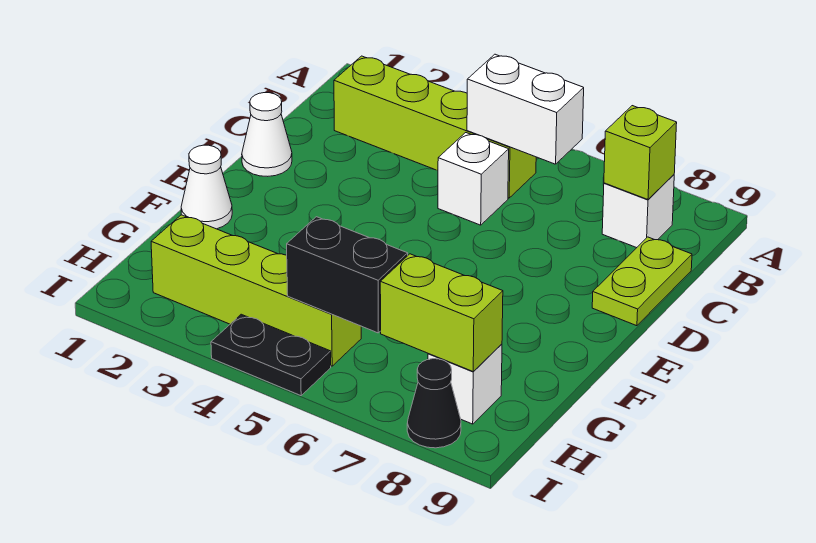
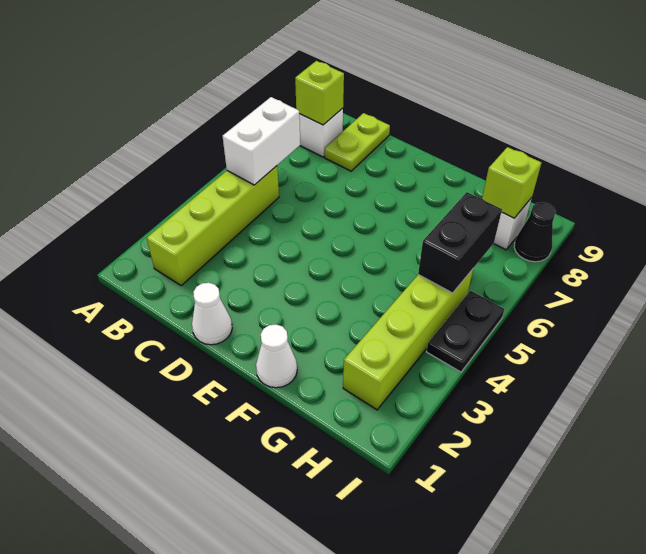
white brick C5 level 1 -> none
lime plate C9:D9 level 1 -> lime plate C8:C9 level 1
lime brick H7:H8 level 2 -> lime brick H8 level 2

